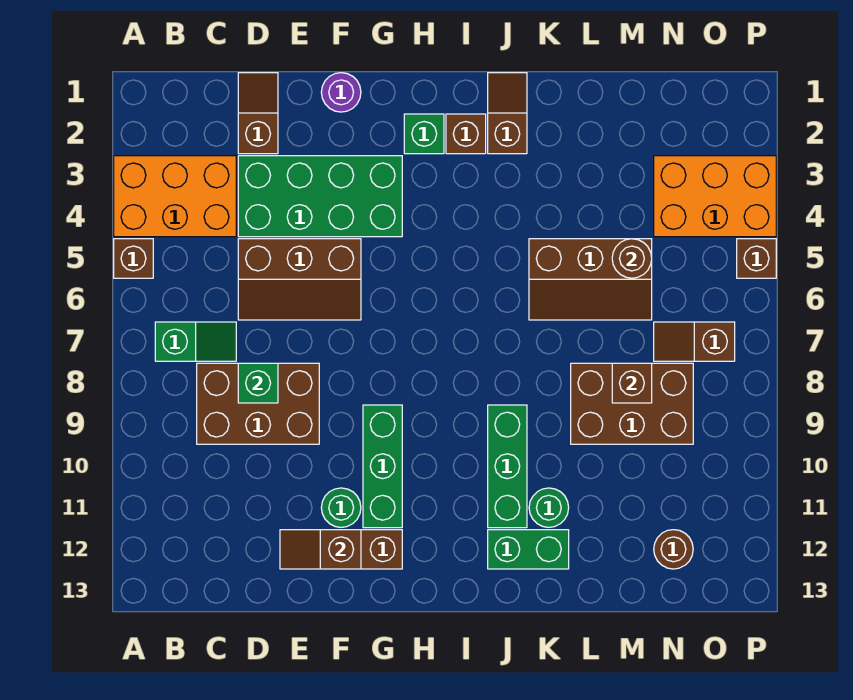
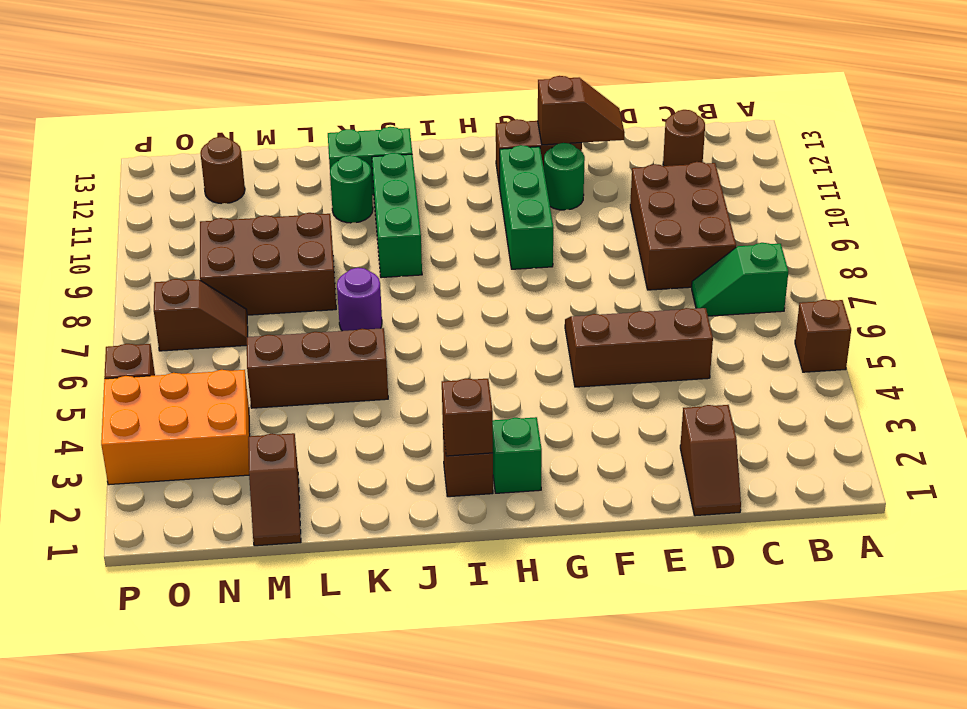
orange brick A3:C4 level 1 -> none
brown brick C8:E9 level 1 -> brown brick C8:D10 level 1
green brick D3:G4 level 1 -> none
green brick D8 level 2 -> none
purple round brick F1 level 1 -> purple round brick K7 level 1
brown slope J1:J2 level 1 top 2 -> brown slope M1:M2 level 1 top 2
brown round brick M5 level 2 -> brown round brick C12 level 1
brown brick M8 level 2 -> brown brick I2 level 2

